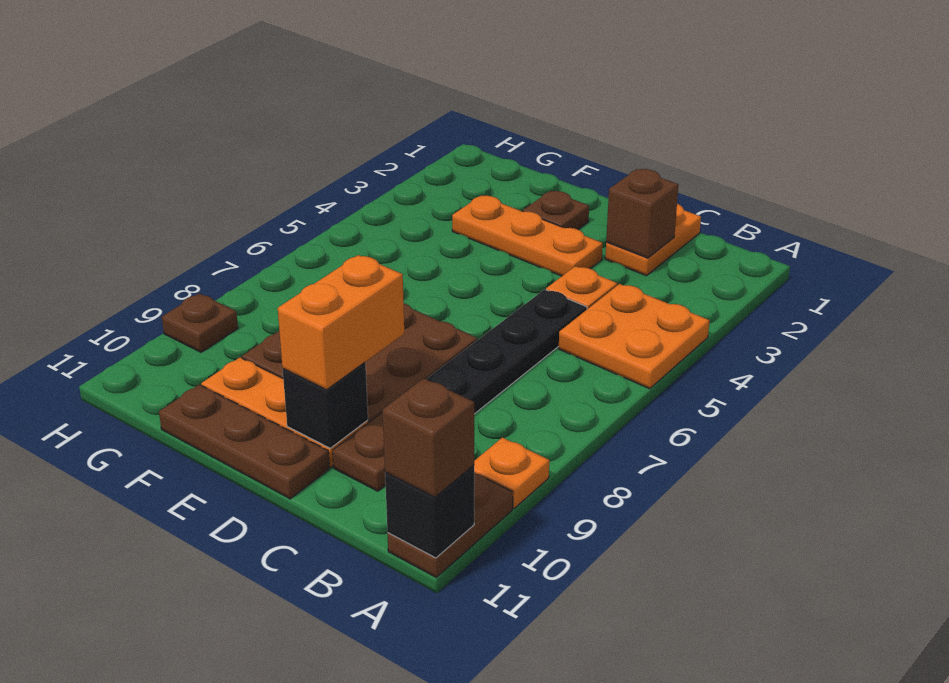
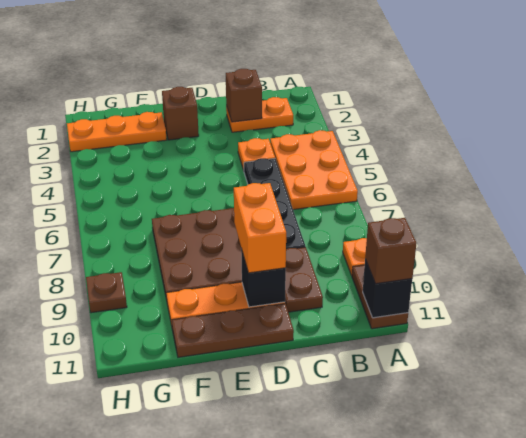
orange plate A4:B5 level 1 -> orange plate A4:B6 level 1
orange plate C1:C2 level 1 -> orange plate B2:C2 level 1
orange plate D3:F3 level 1 -> orange plate F2:H2 level 1
brown plate E2 level 1 -> brown brick E2 level 1

